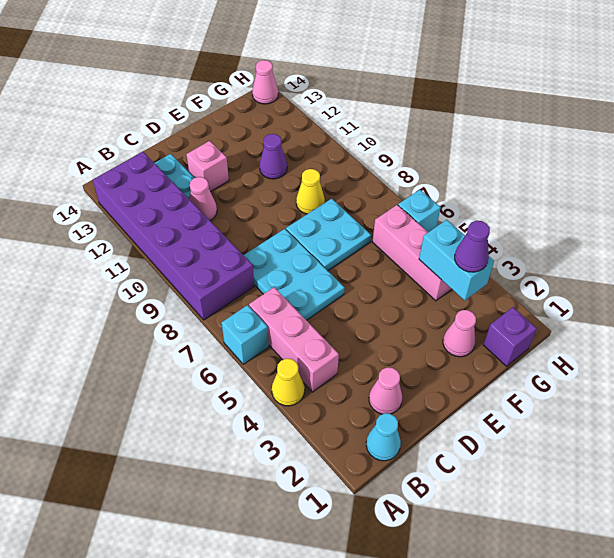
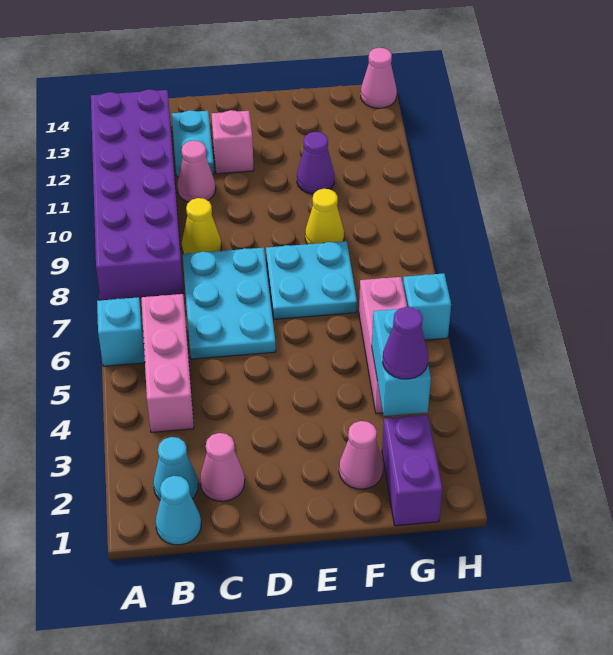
yellow cone A4 level 1 -> yellow cone C9 level 1
none -> cyan cone B2 level 1
purple brick G1 level 1 -> purple brick G1:G2 level 1

